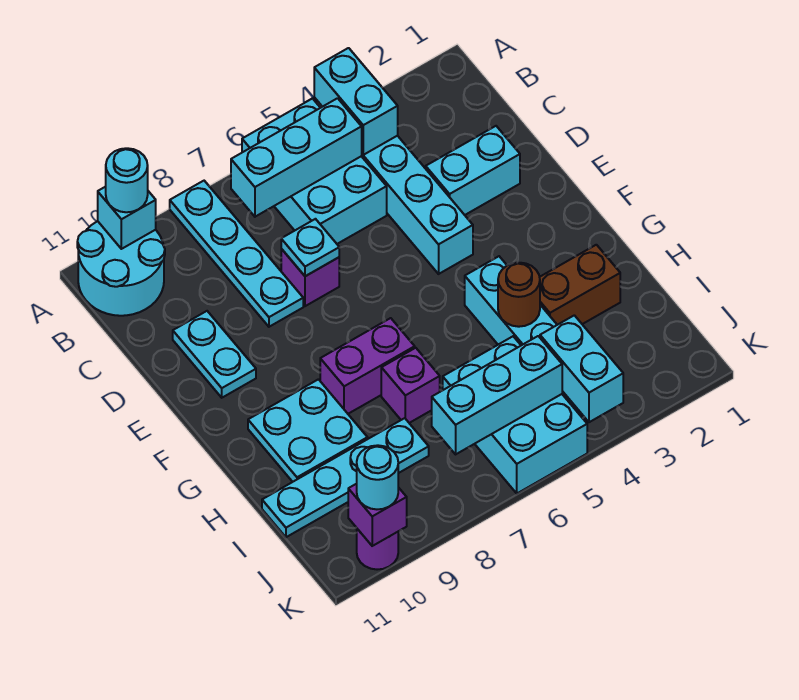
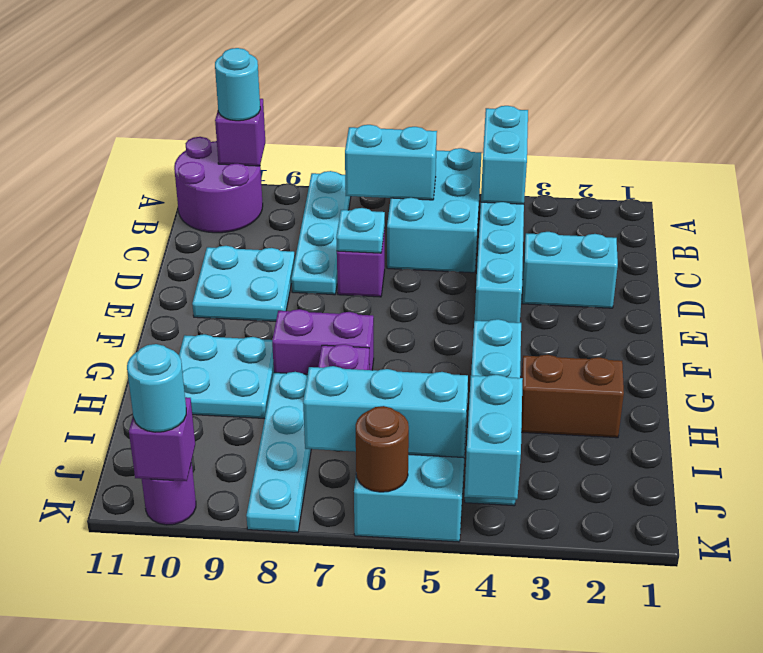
cyan round brick A10:B11 level 1 -> purple round brick A10:B11 level 1
cyan brick A10 level 2 -> purple brick A10 level 2
cyan brick B5:B7 level 2 -> cyan brick B6:B7 level 2
cyan plate D10:E10 level 1 -> cyan plate D9:E10 level 1
brown round brick H4 level 2 -> brown round brick K6 level 2
cyan plate I8:I11 level 1 -> cyan plate H8:K8 level 1

